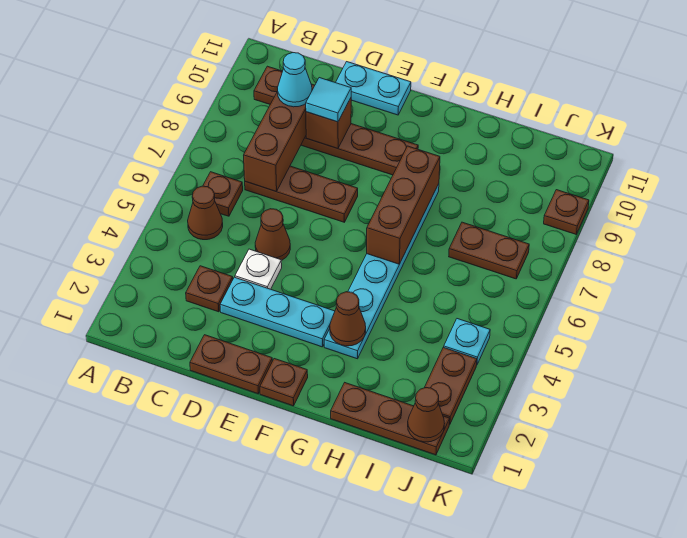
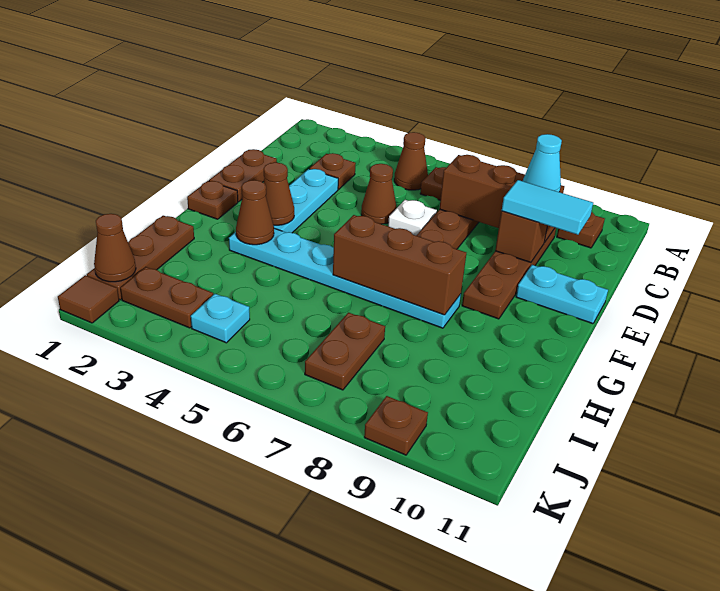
white plate D4 level 1 -> white plate D6 level 1
cyan tile D9 level 3 -> cyan tile D9:D10 level 3
cyan plate D11:E11 level 1 -> cyan plate E10:E11 level 1
none -> brown cone F3 level 2
none -> brown tile K1 level 1

